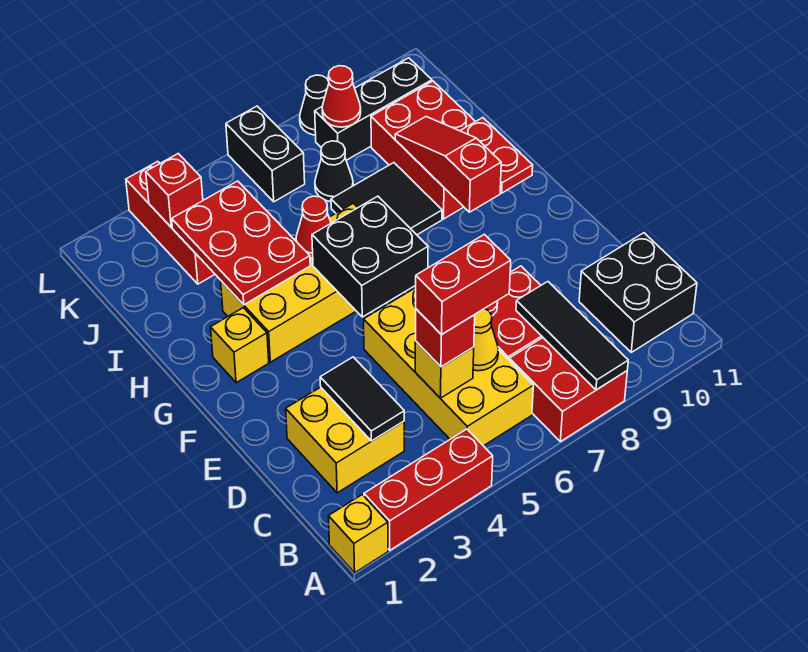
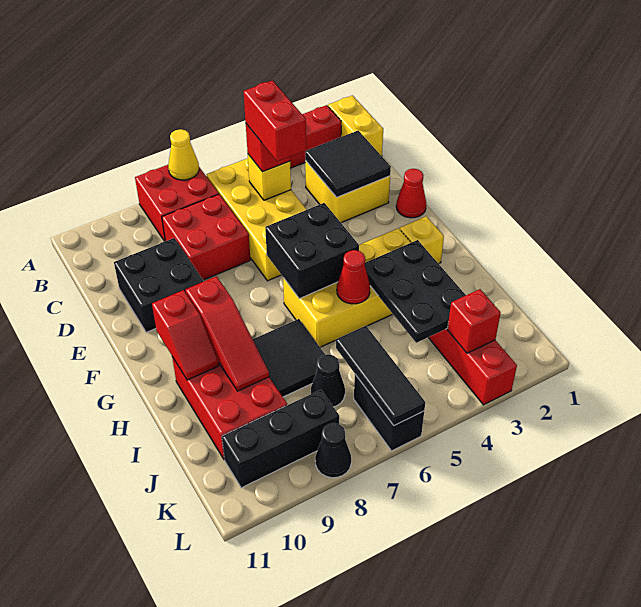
yellow brick A1 level 1 -> yellow brick A1:B1 level 1
black tile A8:C8 level 2 -> black tile J6:L6 level 2
black brick B10:C11 level 1 -> black brick D9:E10 level 1
black tile C3:D3 level 2 -> black tile C2:D3 level 2
red brick C5:C6 level 4 -> red brick C5:D5 level 4
yellow cone C6 level 2 -> yellow cone A7 level 2
red plate G10:H10 level 2 -> red slope G10:H10 level 2 top G
red plate H3:J4 level 2 -> black plate H3:J4 level 2
red cone K8 level 2 -> red cone E1 level 1

